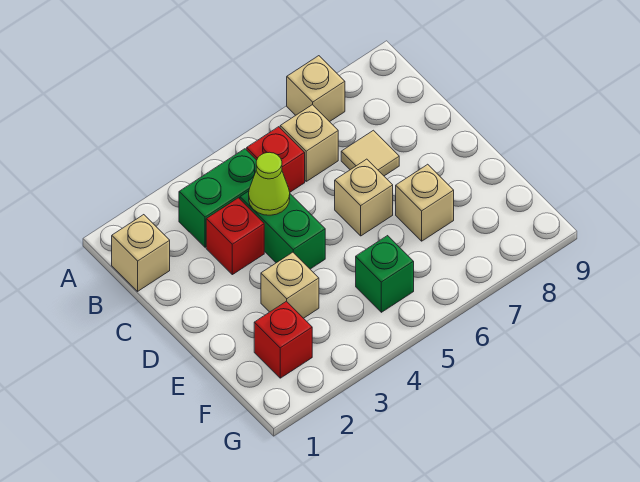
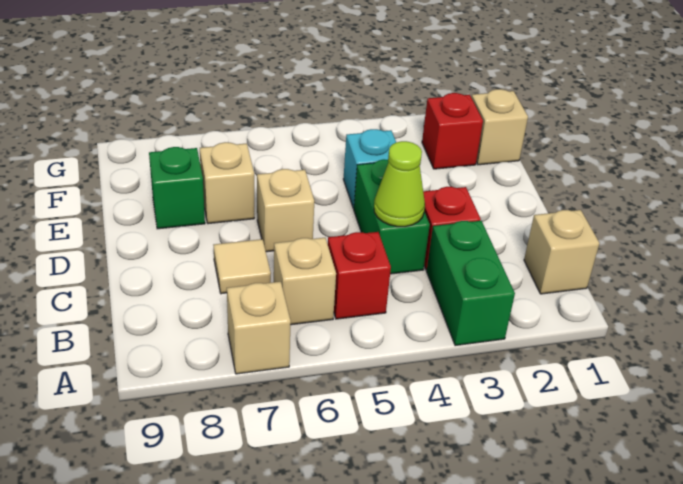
green brick B3:B4 level 1 -> green brick A3:B3 level 1
tan brick E3 level 1 -> tan brick F1 level 1
none -> cyan brick E4 level 1
green brick F5 level 1 -> green brick E8 level 1

